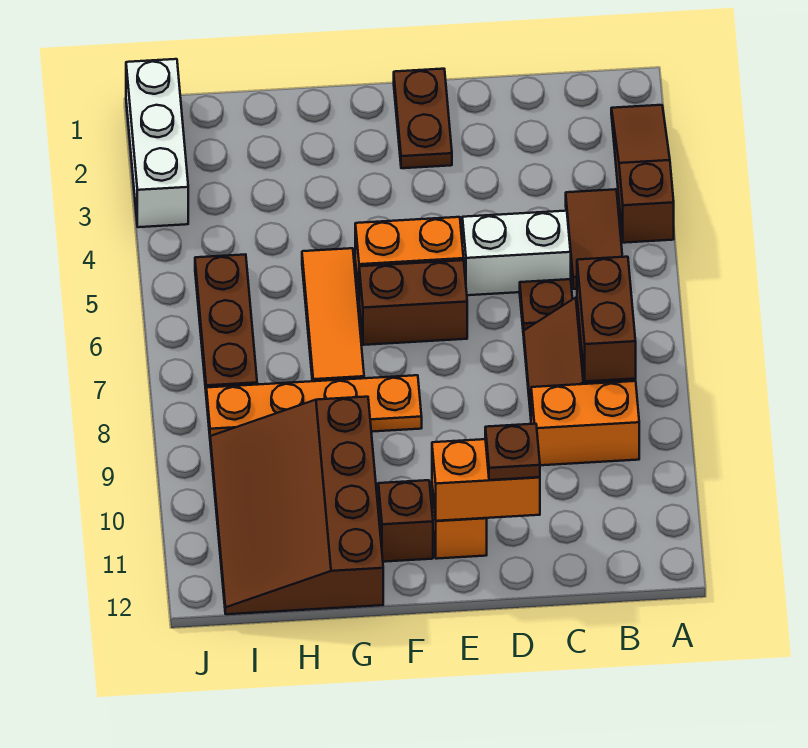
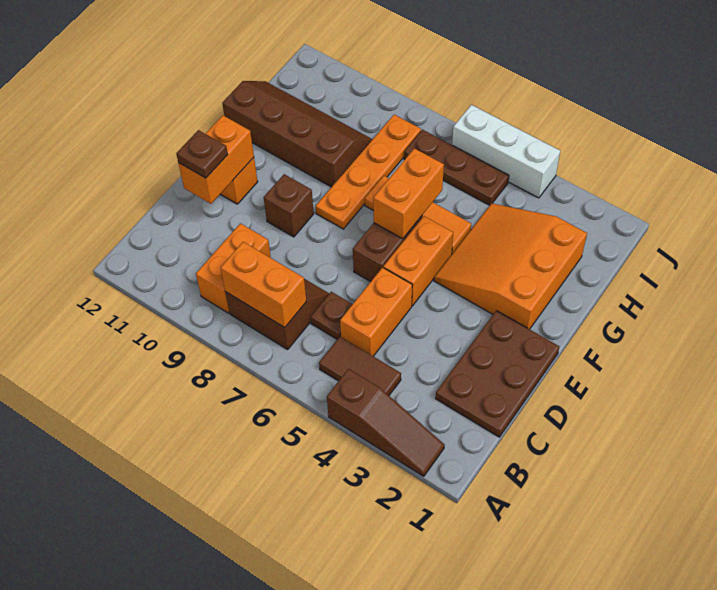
brown brick B7:B8 level 2 -> orange brick B7:B8 level 2
white brick C5:D5 level 1 -> orange brick C5:D5 level 1
brown plate E1:E2 level 1 -> brown plate C1:E2 level 1
none -> orange slope F2:H4 level 1 top 2
none -> orange brick F6:G6 level 2
brown brick F11 level 1 -> brown brick E9 level 1
brown slope G9:I12 level 1 top G -> brown slope G9:H12 level 1 top G
white brick J1:J3 level 1 -> white brick J4:J6 level 1

